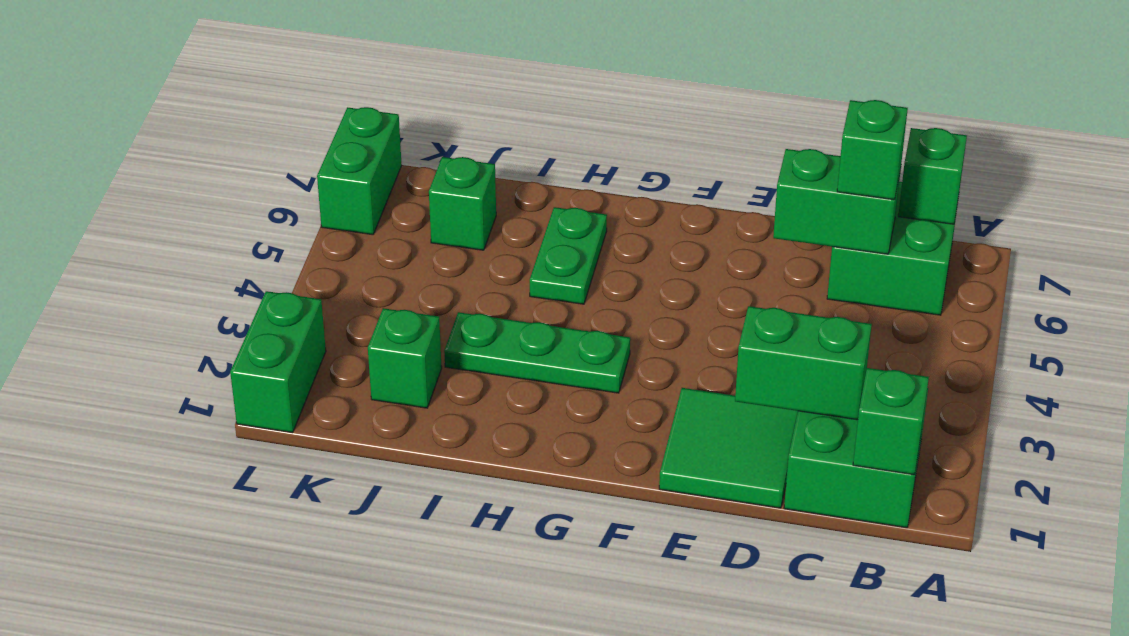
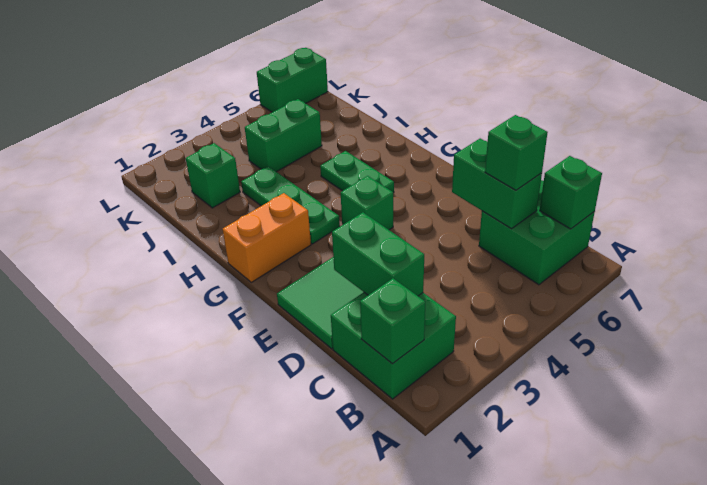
none -> orange brick G1:G2 level 1
green plate H5:H6 level 1 -> green plate G5:H5 level 1
green brick J6 level 1 -> green brick F4 level 1
green brick L1:L2 level 1 -> green brick J4:J5 level 1

